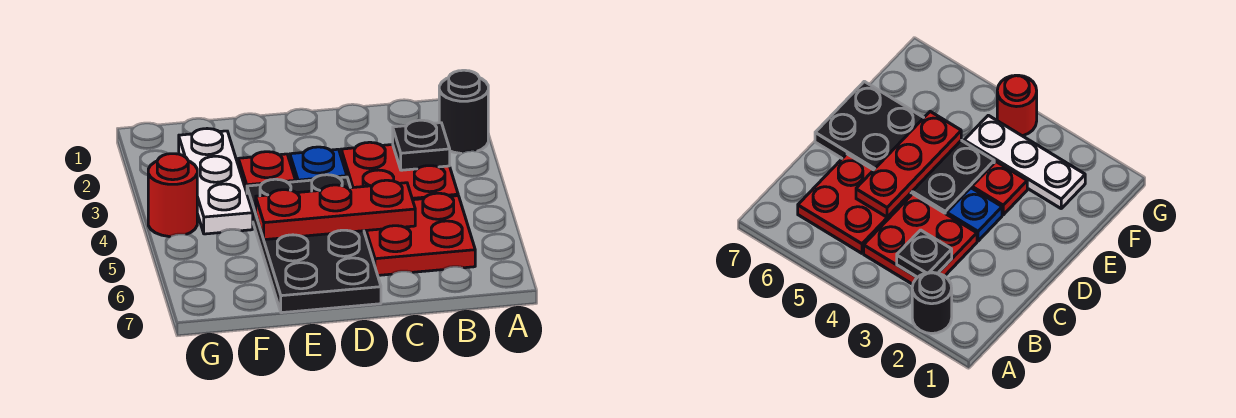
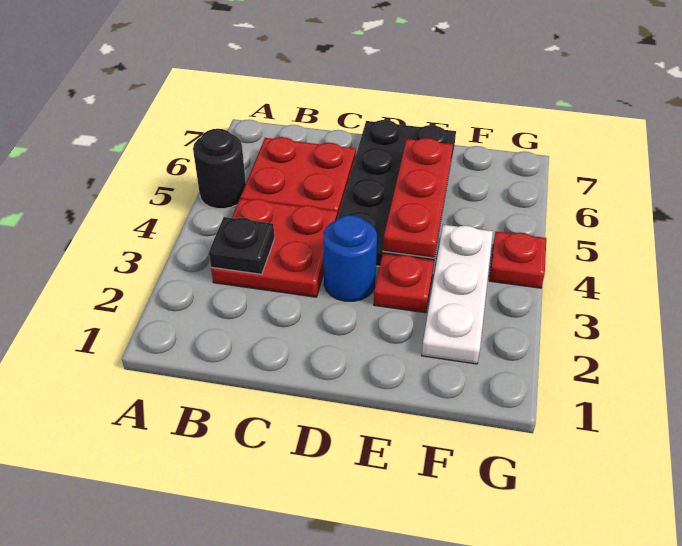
black round brick A2 level 1 -> black round brick A5 level 1
red plate C5:E5 level 2 -> red plate E4:E6 level 2
blue plate D3 level 1 -> blue round brick D3 level 1
red round brick G4 level 1 -> red plate G4 level 1

